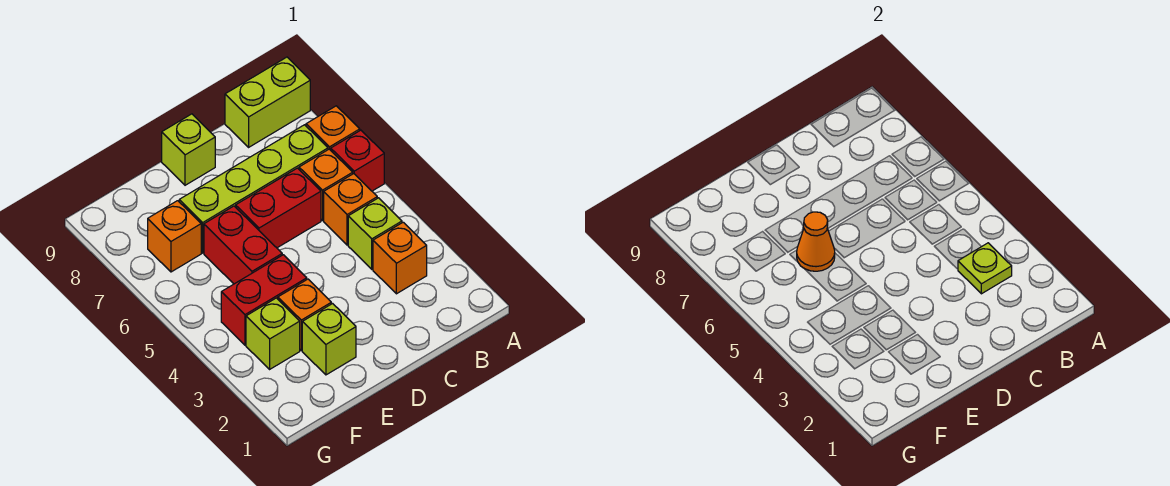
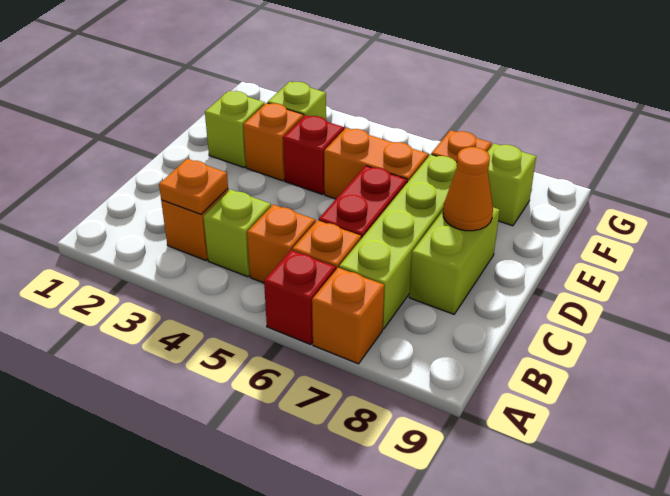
lime brick A9:B9 level 1 -> lime brick C8:D8 level 1
lime plate B3 level 2 -> orange plate B3 level 2
lime brick D9 level 1 -> lime brick F8 level 1
red brick E4:F4 level 1 -> red brick E4 level 1
red brick E5:E6 level 1 -> orange brick E5:E6 level 1
orange cone E6 level 2 -> orange cone D8 level 2

